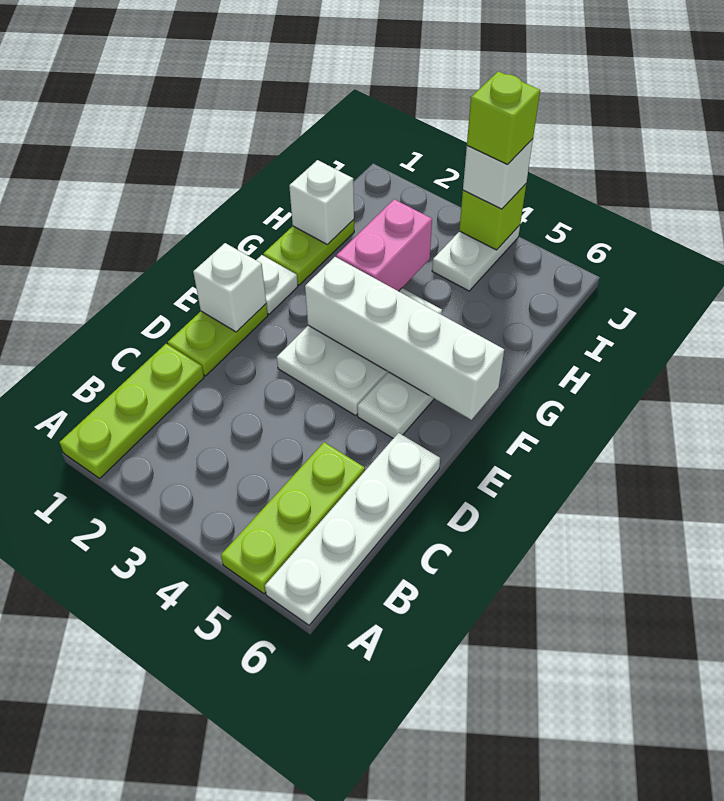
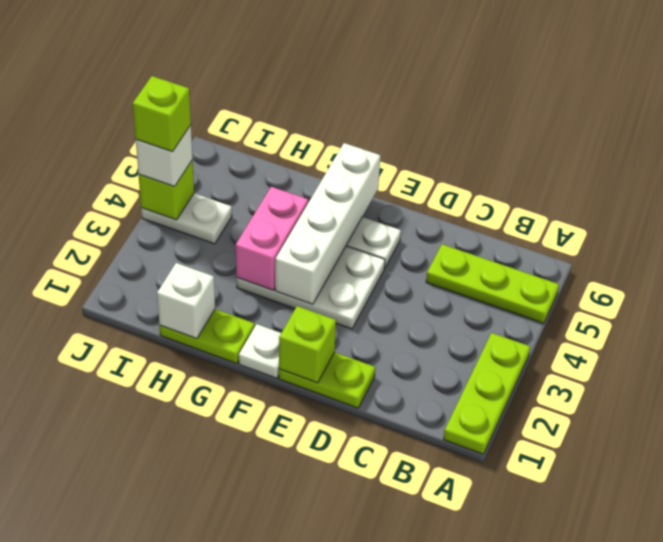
lime plate A1:C1 level 1 -> lime plate A1:A3 level 1
white plate A6:D6 level 1 -> none
white brick E1 level 2 -> lime brick E1 level 2
pink brick G3:H3 level 2 -> pink brick G3:G4 level 2

